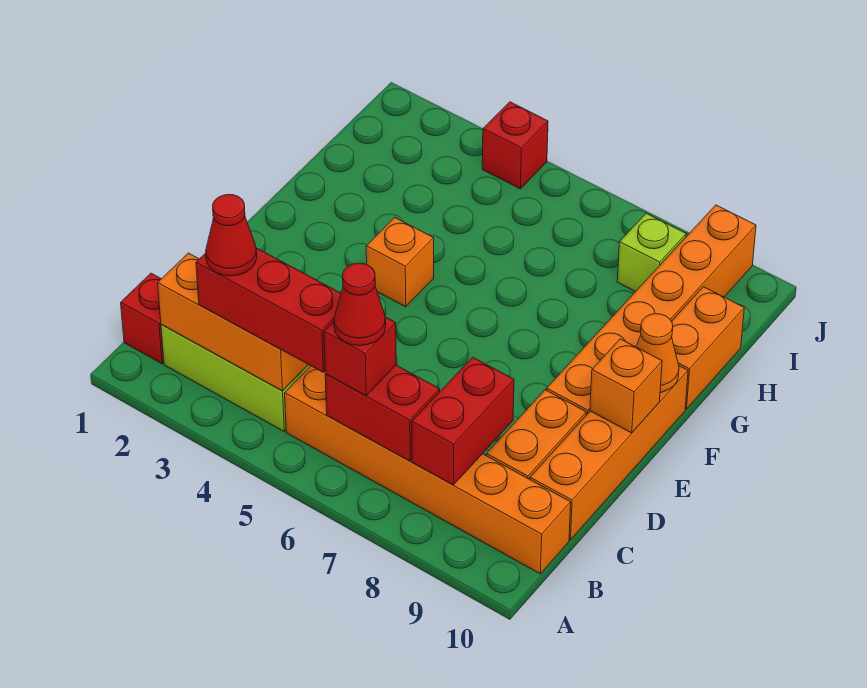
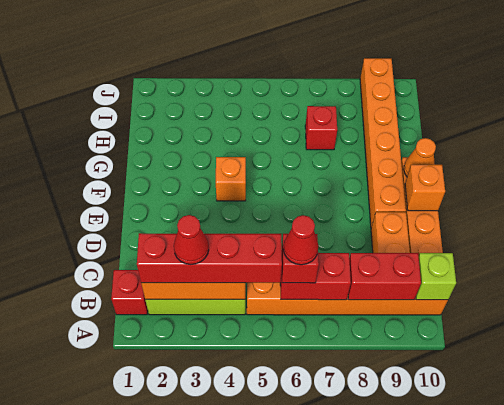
red brick B3:B5 level 3 -> red brick B2:B5 level 3
red brick B8:C8 level 2 -> red brick B8:B9 level 2
orange brick G10:H10 level 1 -> none
lime brick I8 level 1 -> lime brick B10 level 2
red brick J4 level 1 -> red brick H7 level 1

